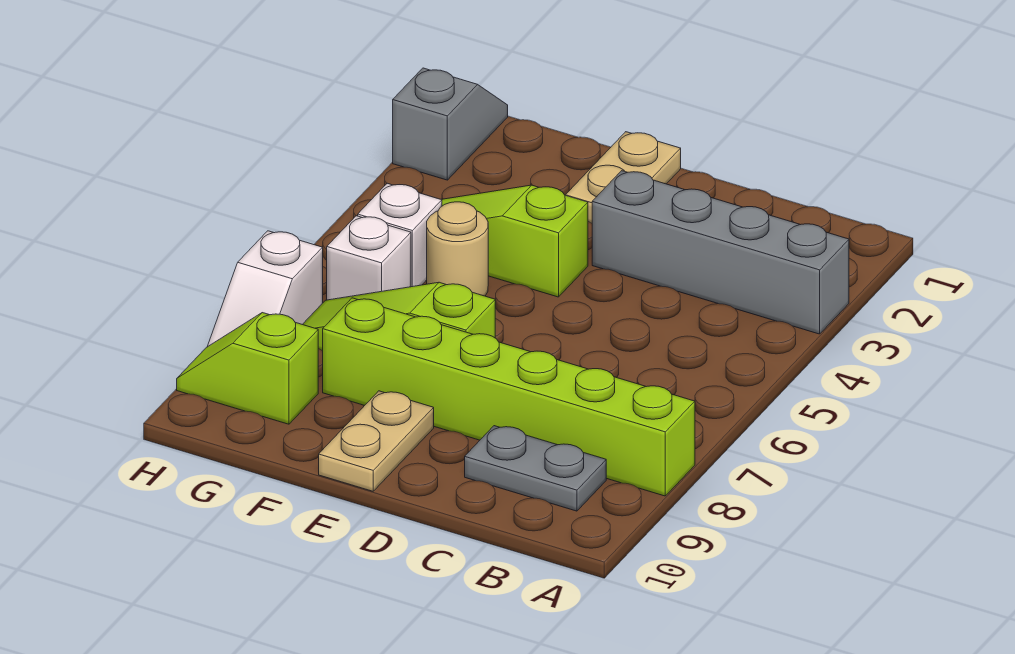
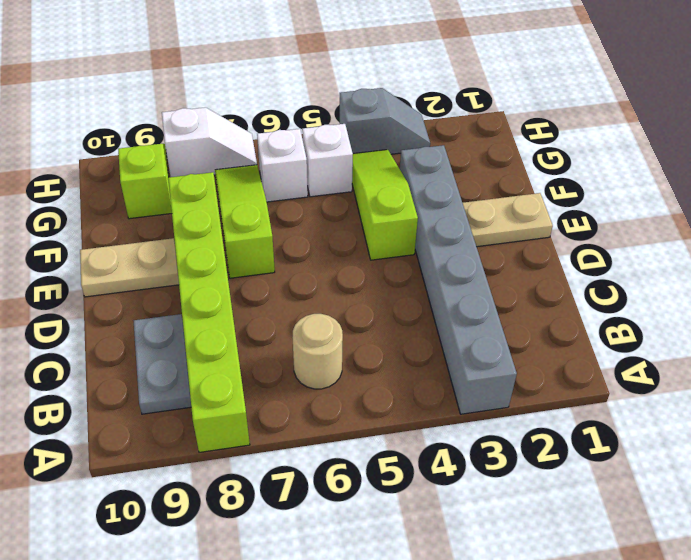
grey brick A3:D3 level 1 -> grey brick A3:F3 level 1
tan round brick F5 level 1 -> tan round brick B6 level 1
grey slope H1:H2 level 1 top 2 -> grey slope H3:H4 level 1 top 4
white slope H7:H8 level 1 top 7 -> white slope H7:H8 level 1 top 8

